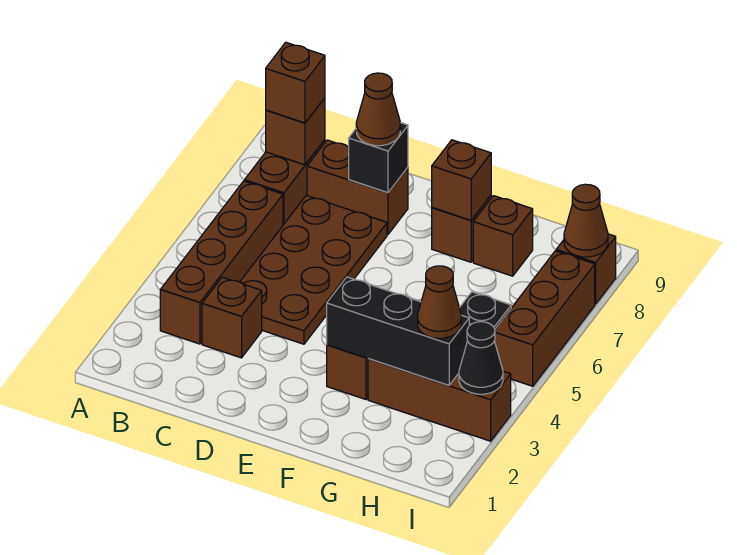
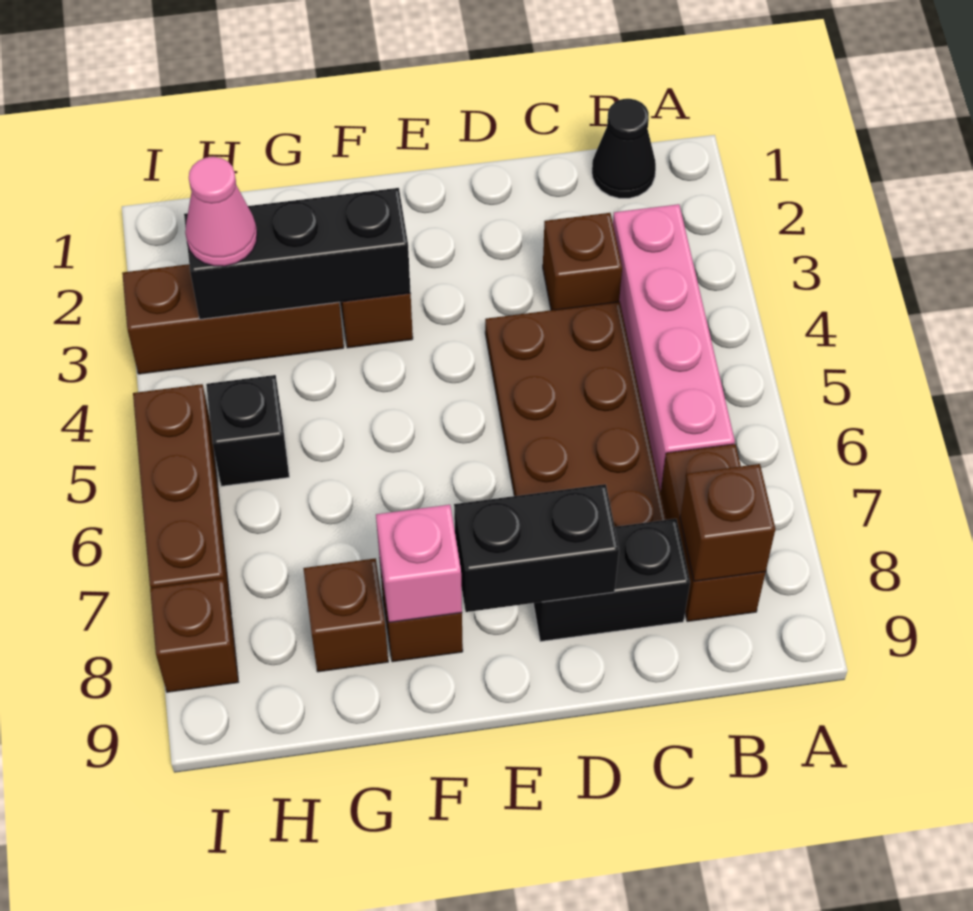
brown brick B3:B6 level 1 -> pink brick B3:B6 level 1
brown brick B8 level 3 -> none
brown brick C8:D8 level 1 -> black brick C8:D8 level 1
black brick D8 level 2 -> black brick D8:E8 level 2
brown cone D8 level 3 -> none
brown brick F8 level 2 -> pink brick F8 level 2
brown cone H3 level 3 -> pink cone H3 level 3
black cone I3 level 2 -> black cone B1 level 1
brown cone I8 level 2 -> none

